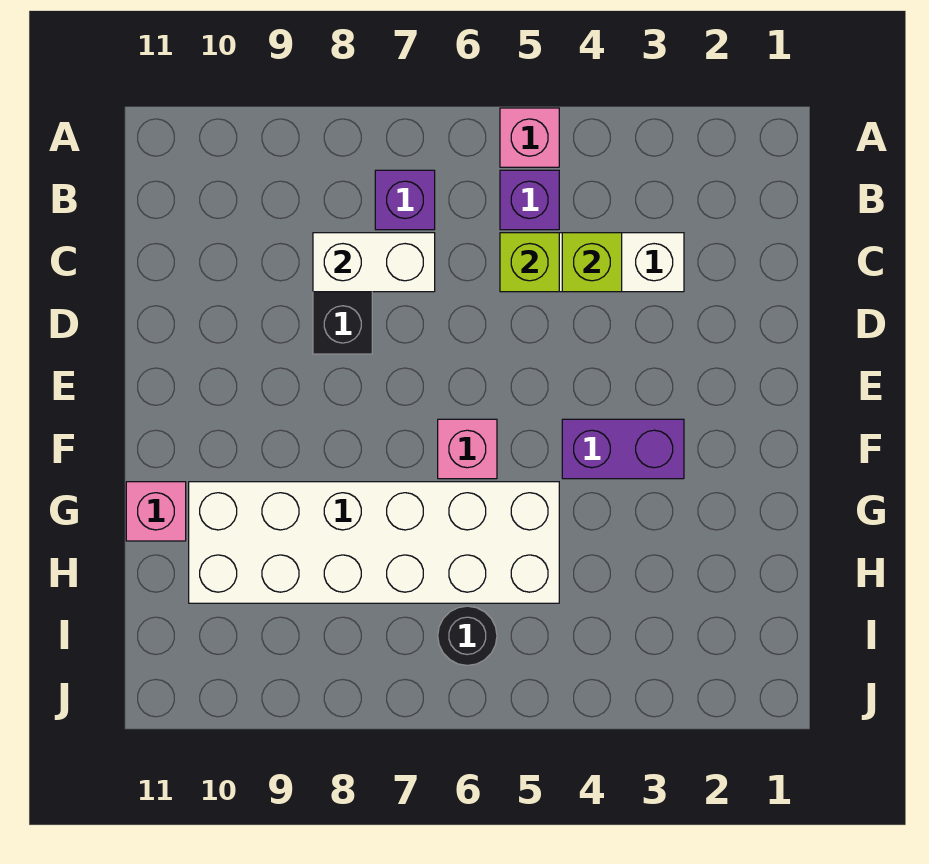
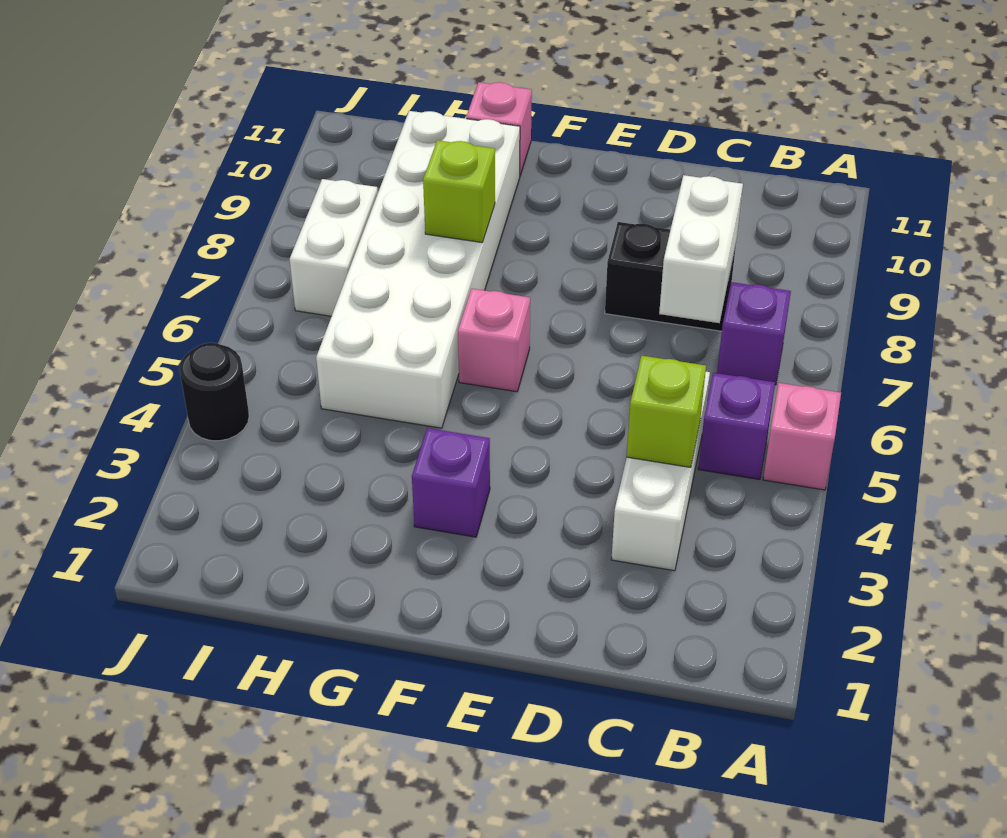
lime brick C5 level 2 -> lime brick G8 level 2
purple brick F3:F4 level 1 -> purple brick F3 level 1
black round brick I6 level 1 -> black round brick J4 level 1
none -> white brick I7:I8 level 1

